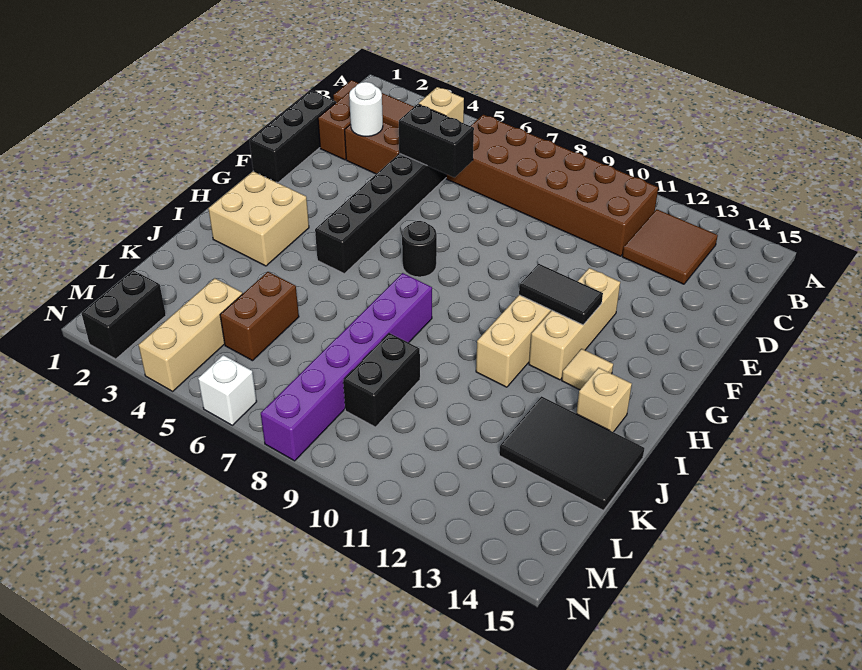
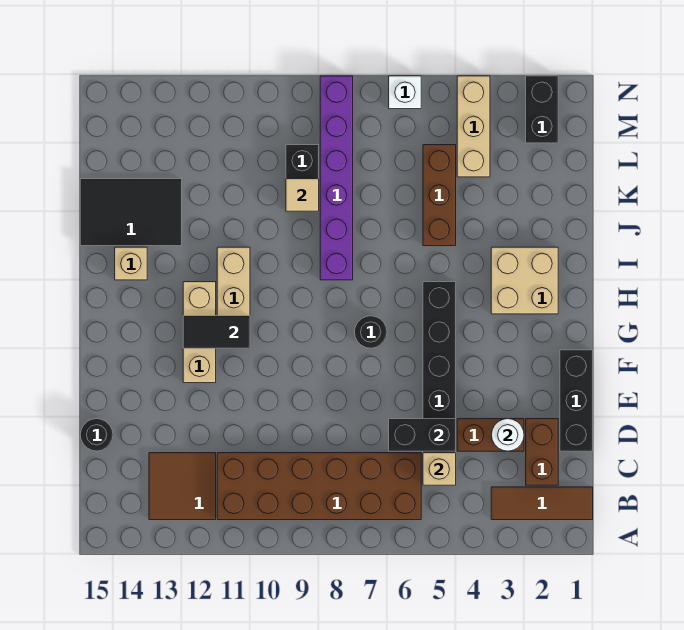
none -> black round brick D15 level 1
tan tile H13 level 1 -> tan tile K9 level 2
brown brick K5:L5 level 1 -> brown brick J5:L5 level 1

